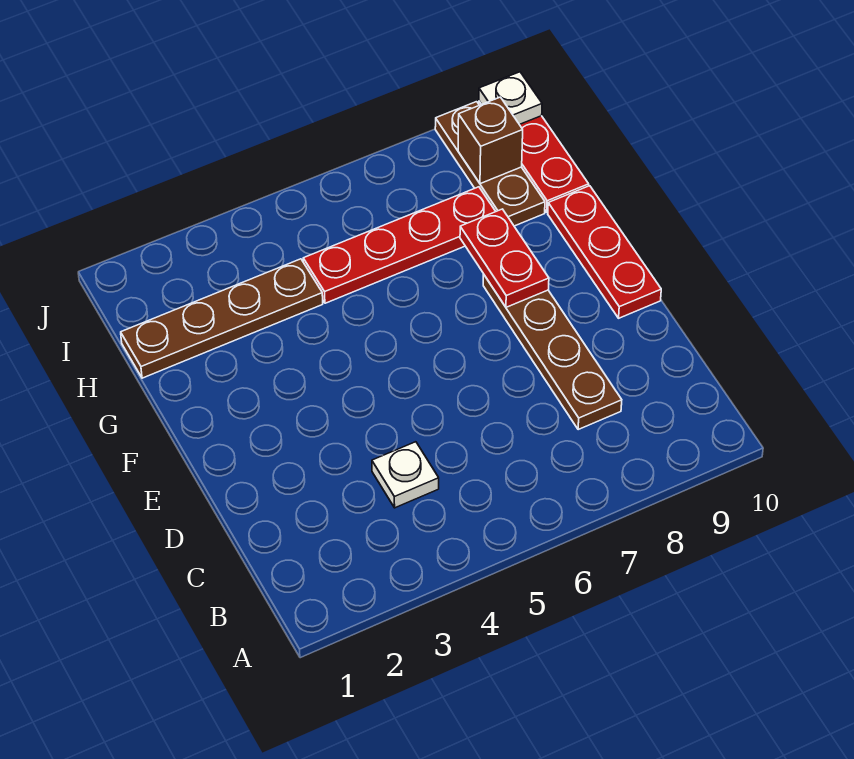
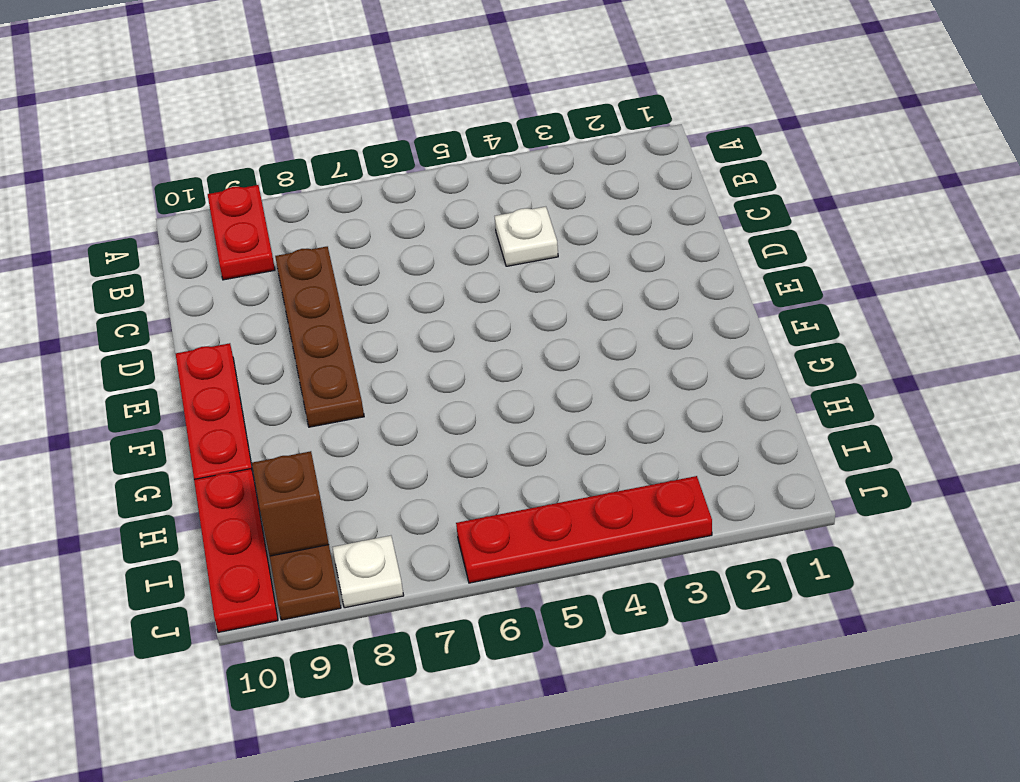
red plate F8:G8 level 2 -> red plate A9:B9 level 1
brown plate H1:H4 level 1 -> none
red plate H5:H8 level 1 -> red plate J3:J6 level 1
white plate J10 level 2 -> white plate J8 level 1

